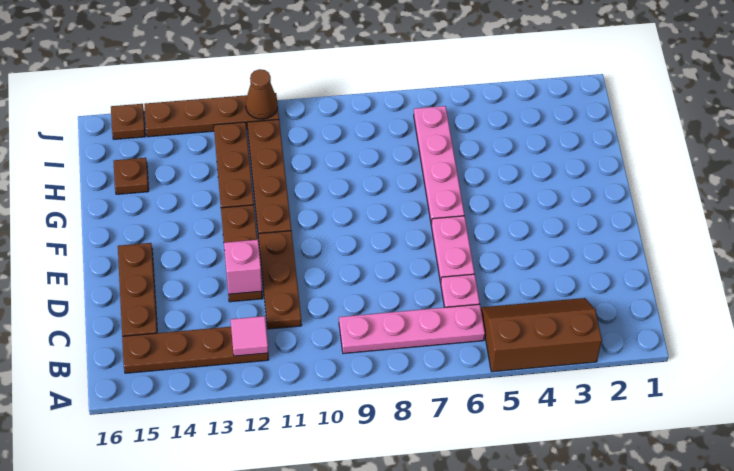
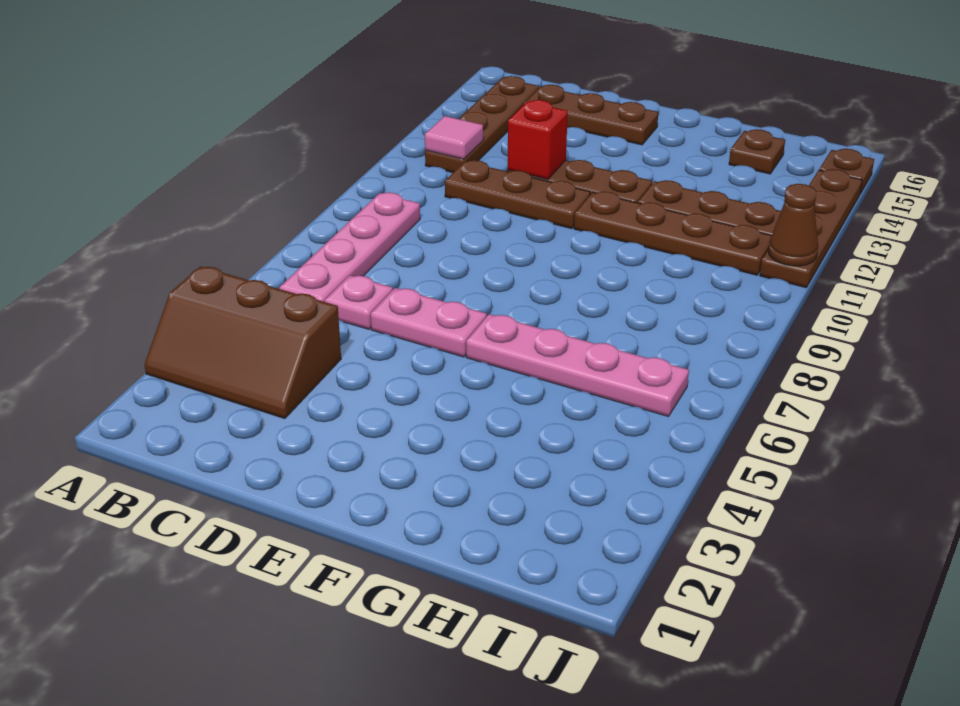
brown slope A3:B5 level 1 top A -> brown slope A3:C4 level 1 top 4
pink brick D12 level 2 -> red brick D12 level 2

